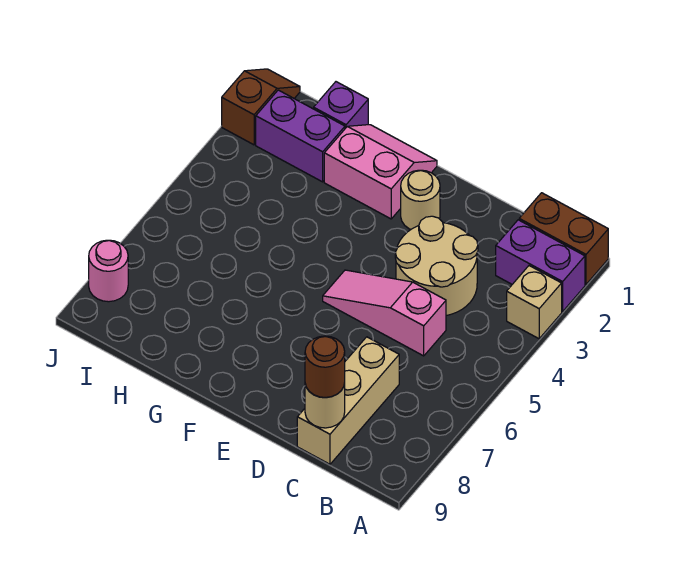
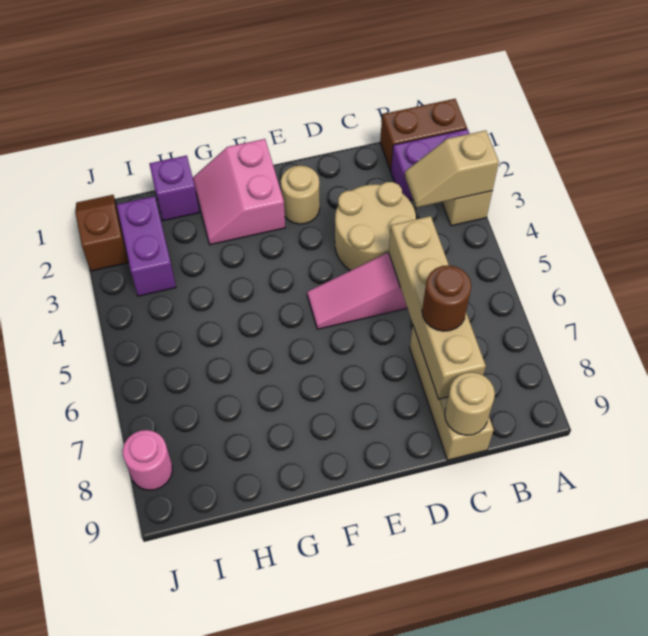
none -> tan slope A3:B3 level 2 top A
none -> tan brick C5:C8 level 2
brown round brick C9 level 3 -> brown round brick C7 level 3
pink slope F1:G2 level 1 top 2 -> pink slope F1:G2 level 1 top F
purple brick H2:I2 level 1 -> purple brick I2:I3 level 1

